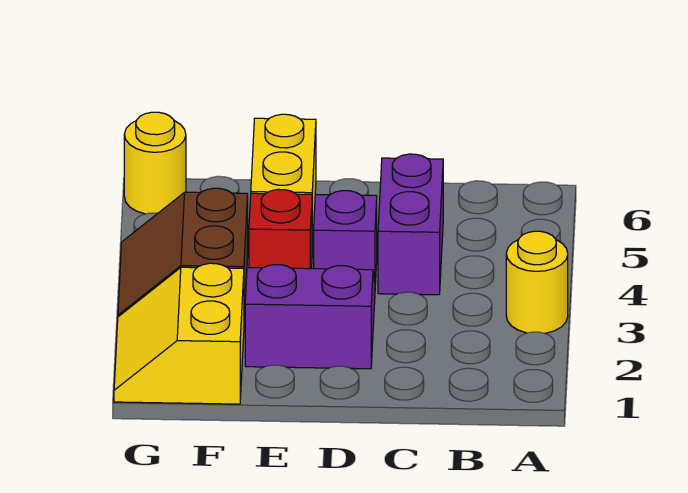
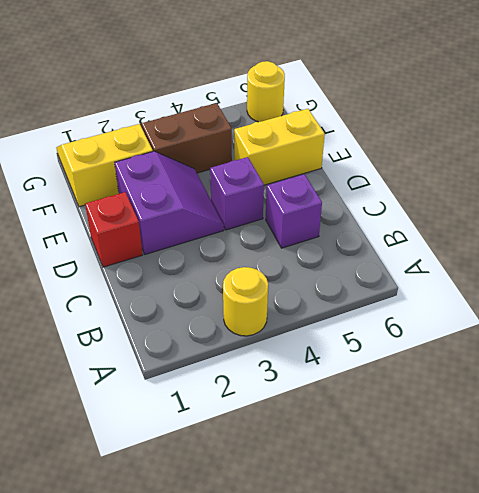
purple brick C4:C5 level 1 -> purple brick C5 level 1
red brick E4 level 1 -> red brick D1 level 1

